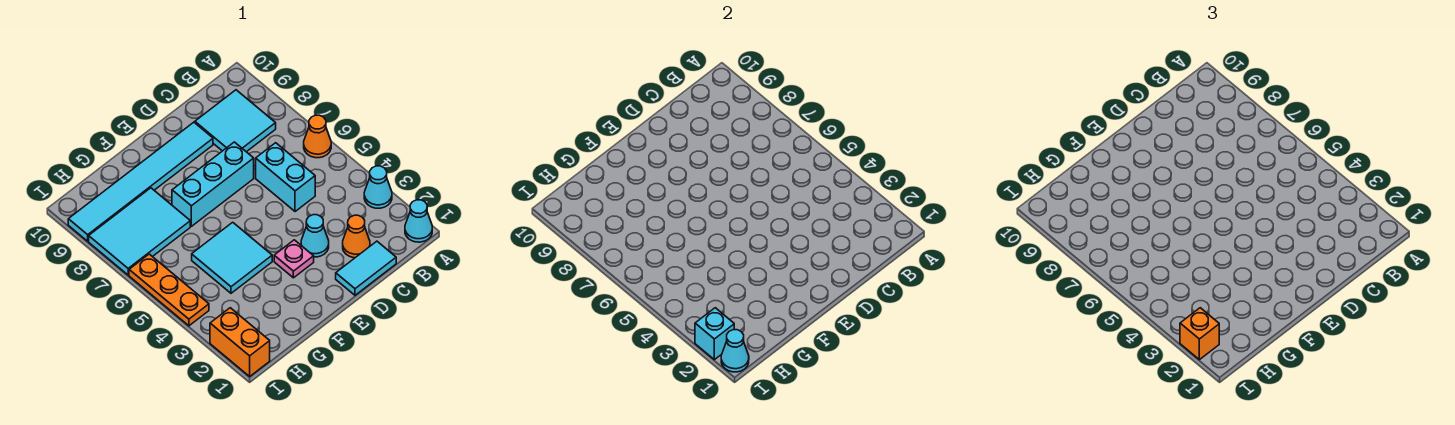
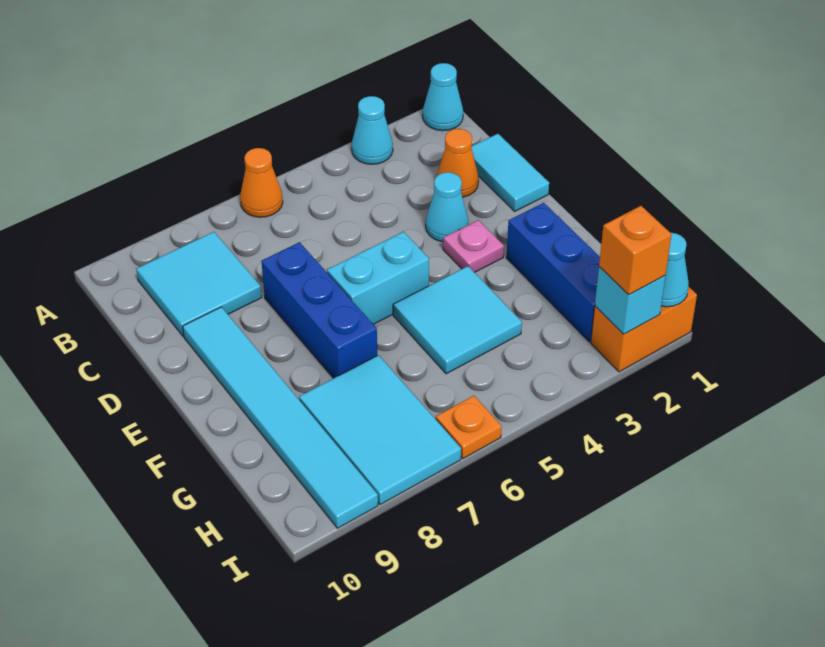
cyan brick C5:C6 level 1 -> cyan brick E5:E6 level 1
cyan brick D7:F7 level 1 -> blue brick D7:F7 level 1
none -> blue brick F2:H2 level 1
orange plate I4:I6 level 1 -> orange plate I6 level 1

